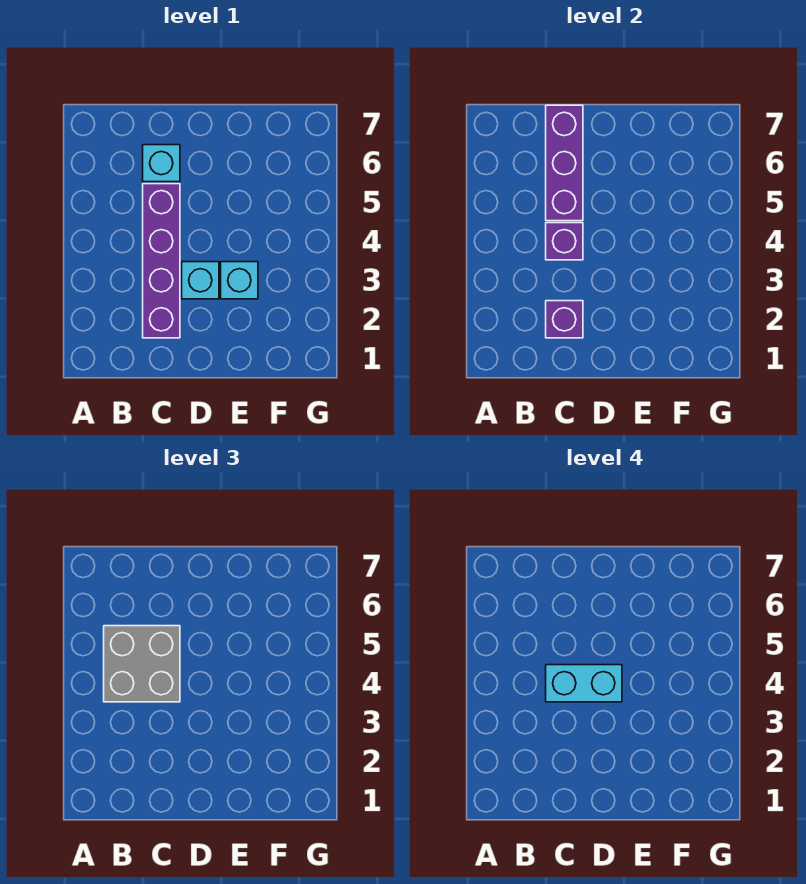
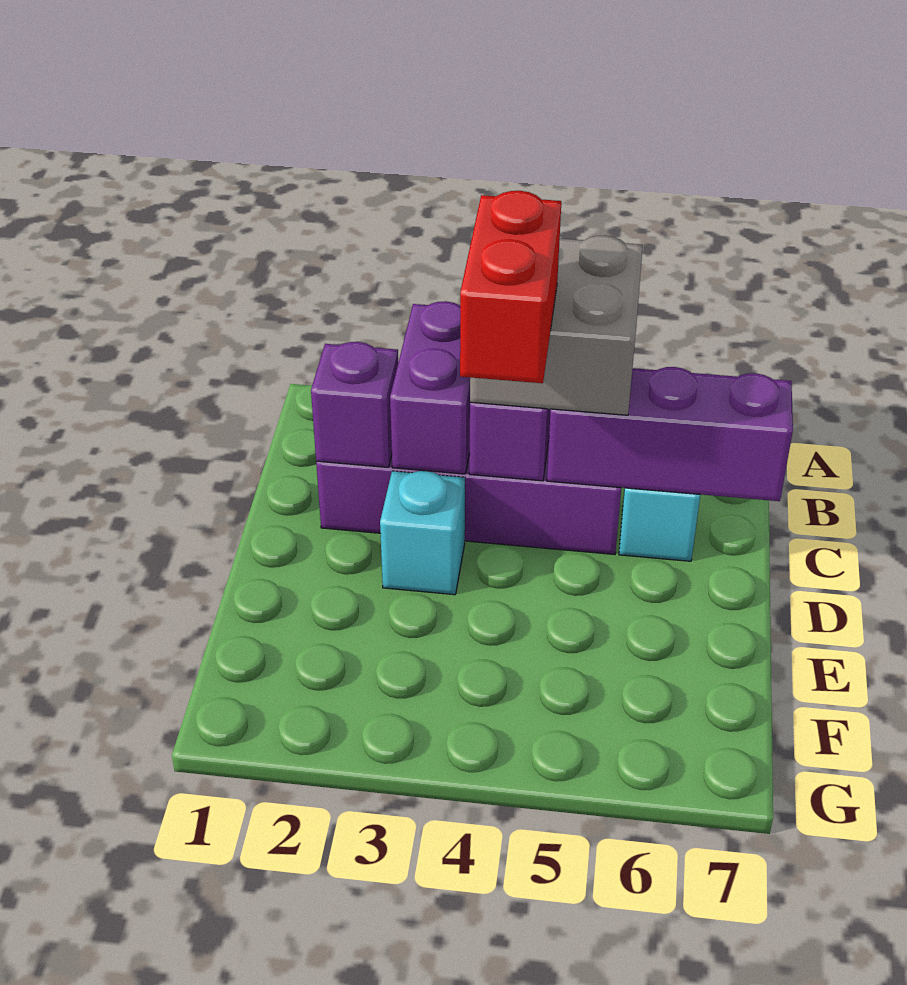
none -> purple brick B3:C3 level 2
cyan brick C4:D4 level 4 -> red brick C4:D4 level 4
cyan brick E3 level 1 -> none

